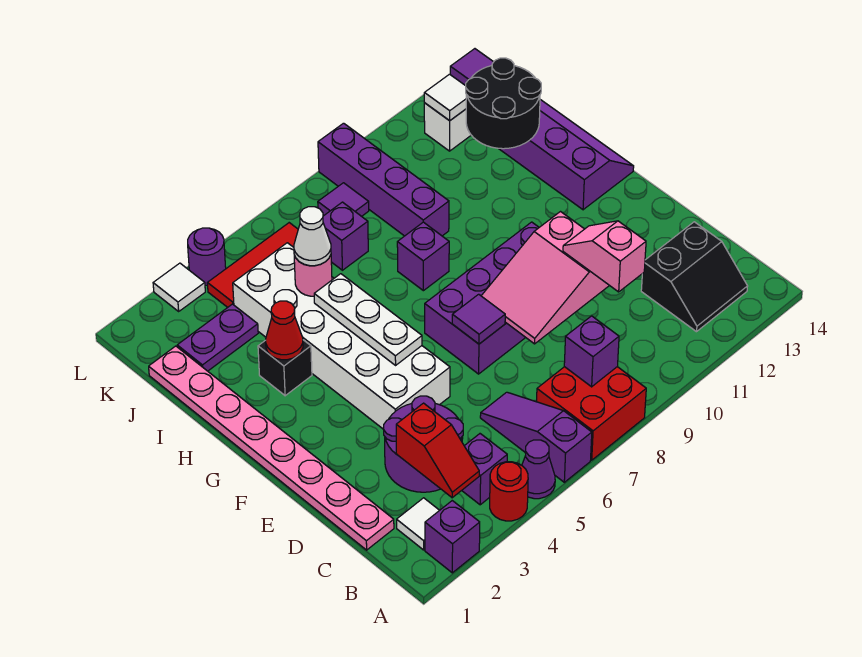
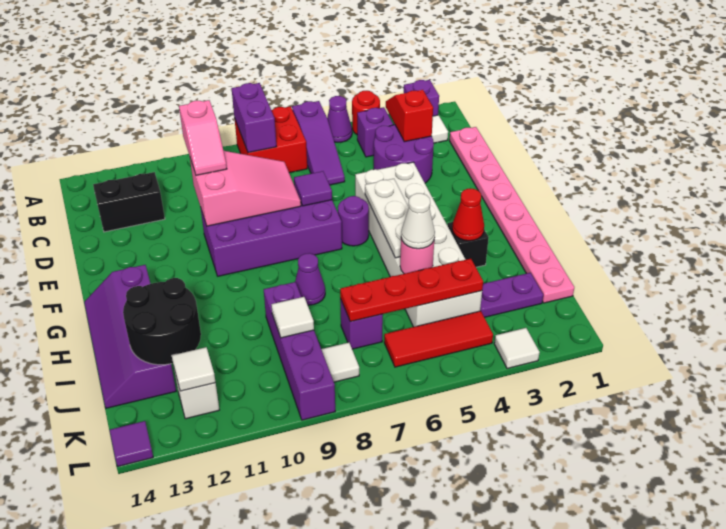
purple brick B8 level 2 -> purple brick A8:B8 level 2
purple brick H8 level 1 -> purple cone H8 level 1
none -> red plate J4:J7 level 2
none -> white tile J9 level 2
purple tile K8 level 1 -> white tile K8 level 1
purple round brick L4 level 1 -> purple round brick F6 level 1

